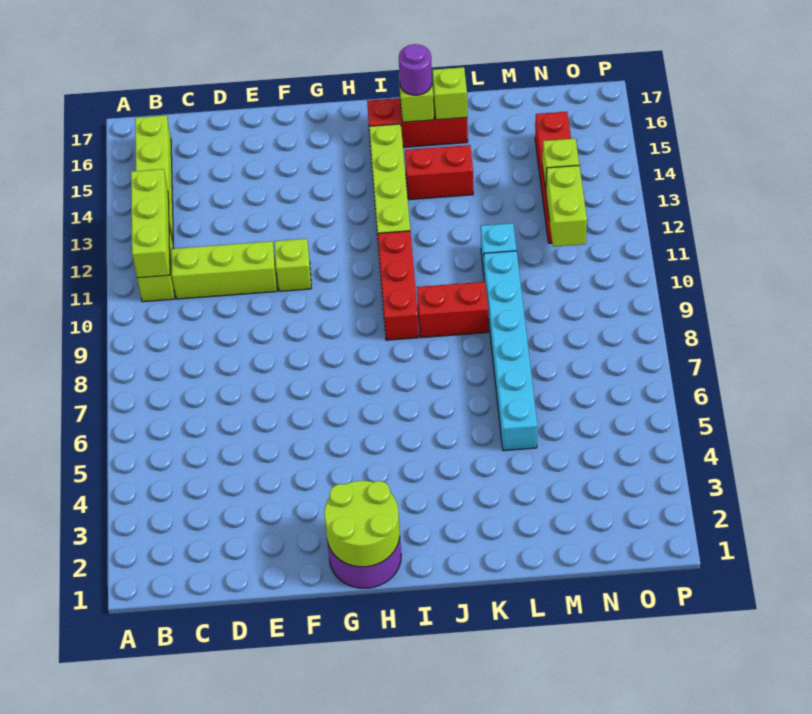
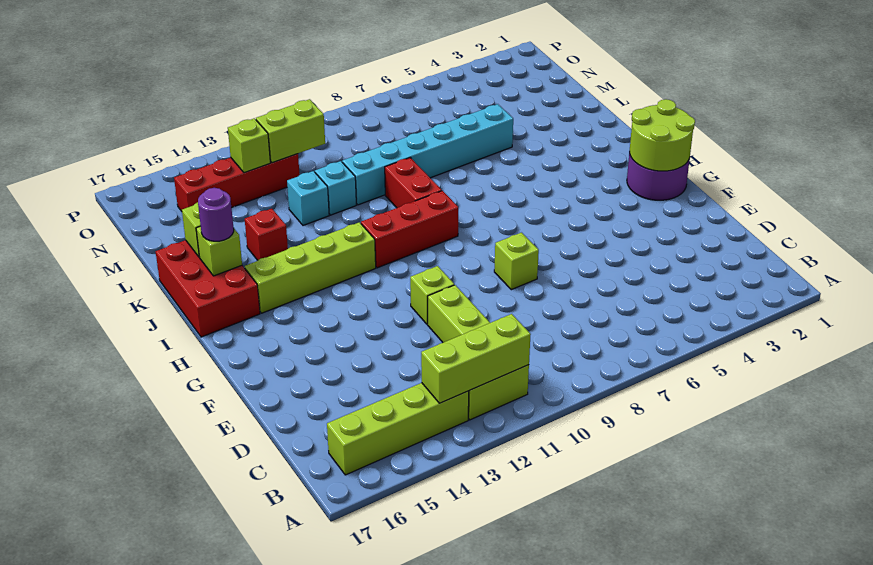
none -> lime brick F8 level 1
red brick I16:K16 level 1 -> red brick I16:K17 level 1
red brick J14:K14 level 1 -> red brick K14 level 1
none -> cyan brick L12 level 1

